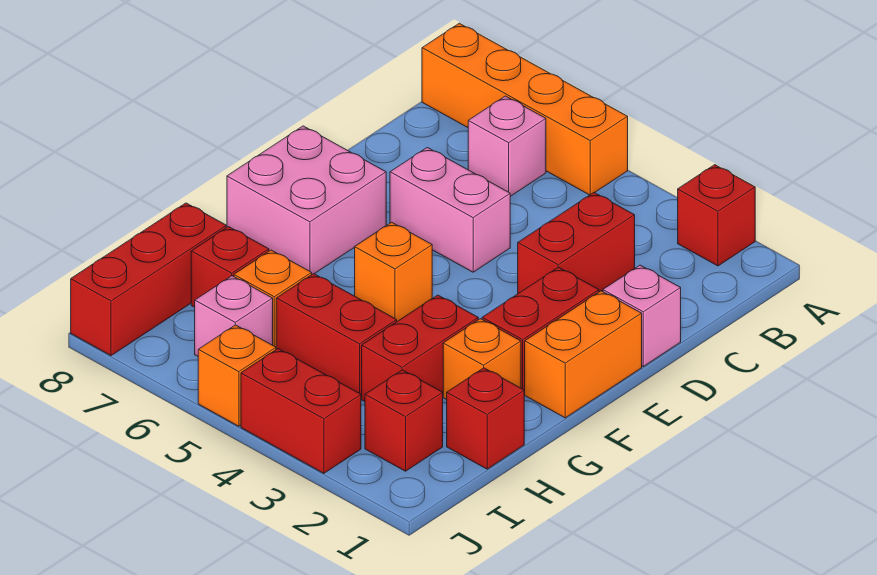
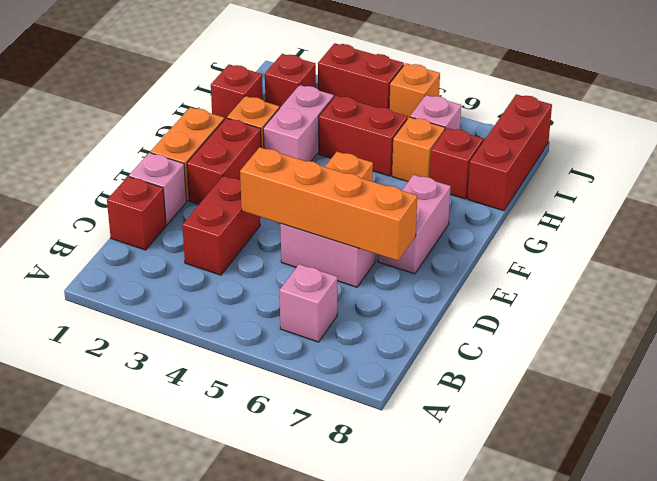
red brick A2 level 1 -> red brick C1 level 1
orange brick A5:A8 level 1 -> orange brick D4:D7 level 2
pink brick E7:F8 level 1 -> pink brick E7:F7 level 1
red brick G3:H3 level 1 -> pink brick G3:H3 level 1

